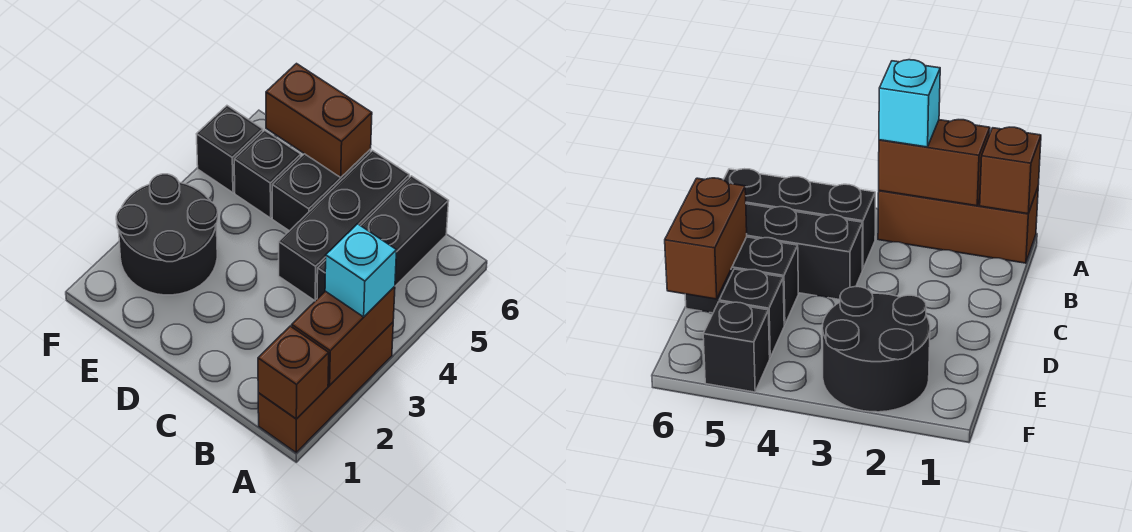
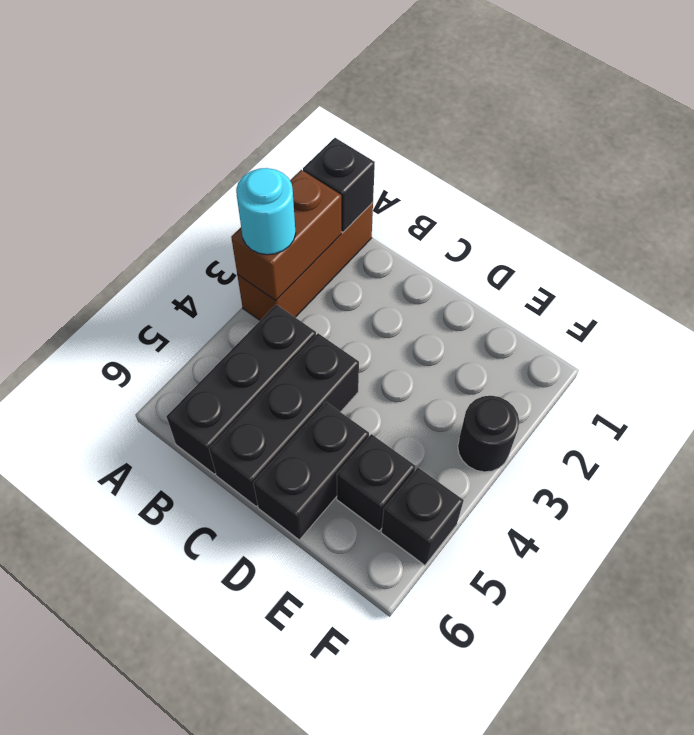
brown brick A1 level 2 -> black brick A1 level 2
cyan brick A3 level 3 -> cyan round brick A3 level 3
brown brick D6:E6 level 2 -> none
black round brick E2:F3 level 1 -> black round brick F3 level 1

